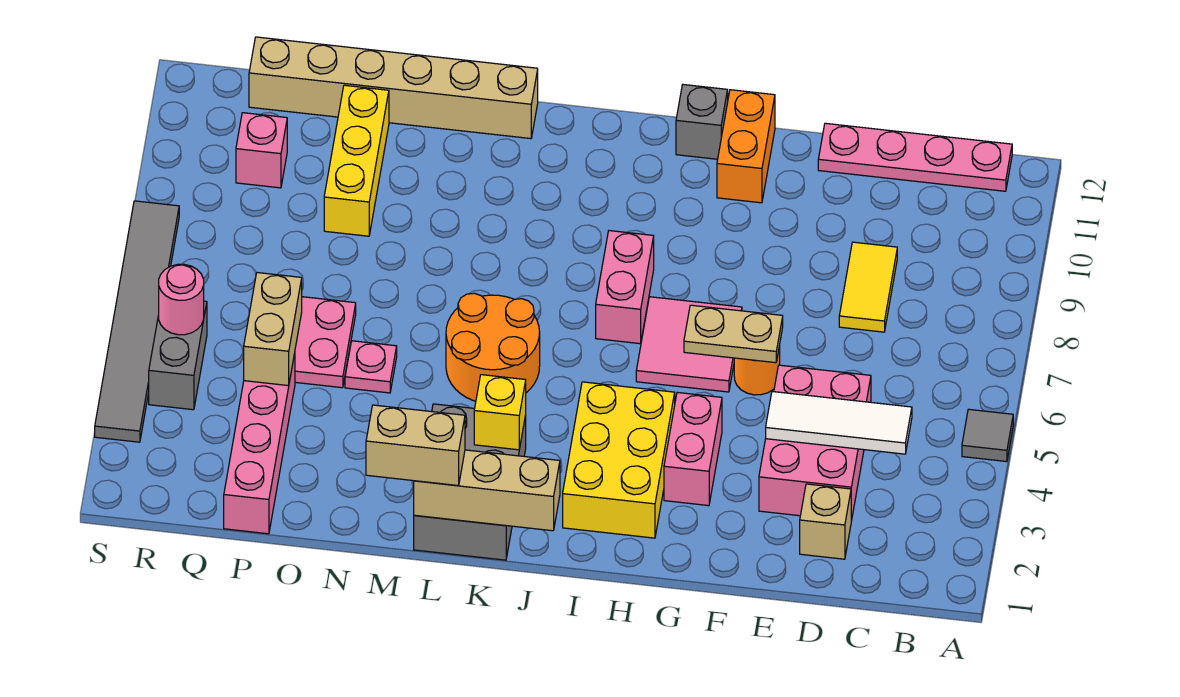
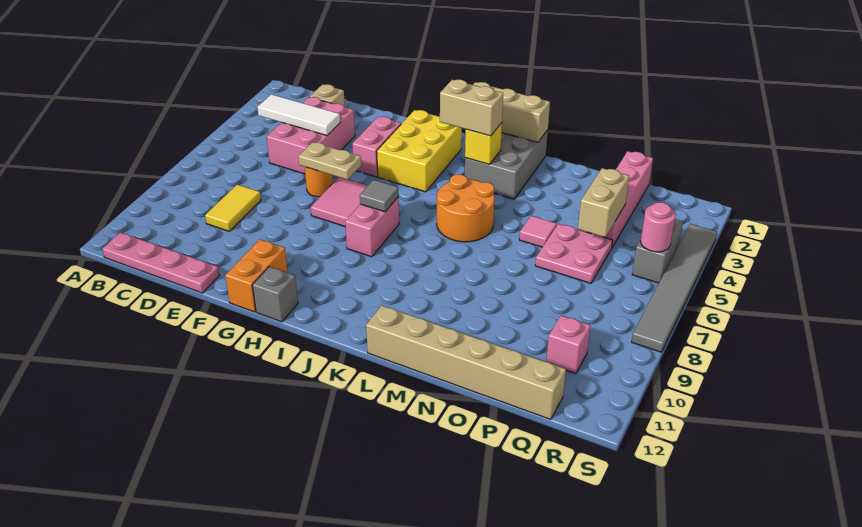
grey tile A5 level 1 -> grey tile I7 level 2
tan brick L1:M1 level 3 -> tan brick J3:K3 level 3
pink plate N5 level 1 -> pink tile N5 level 1
yellow brick O9:O11 level 1 -> none

